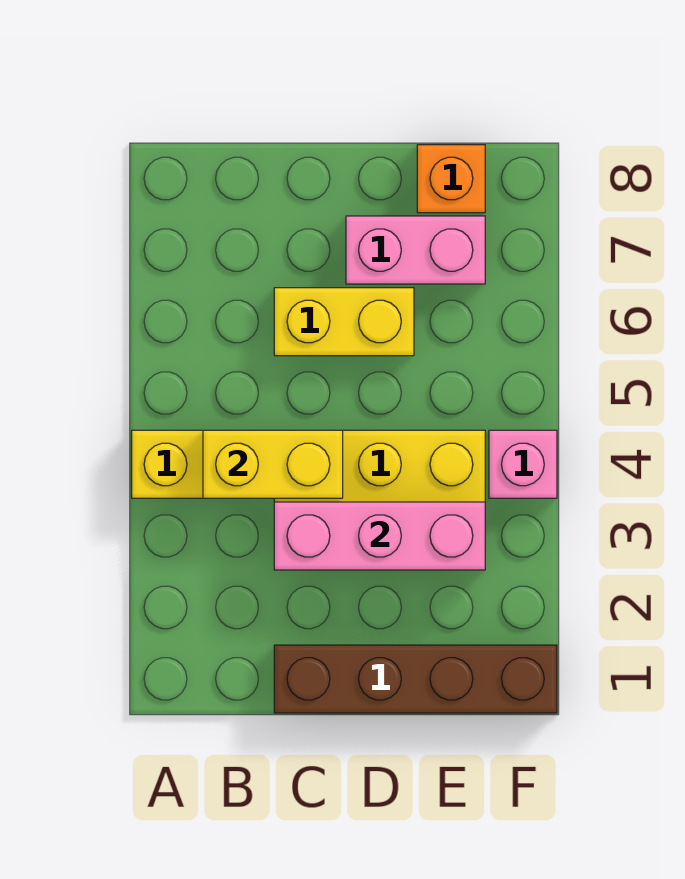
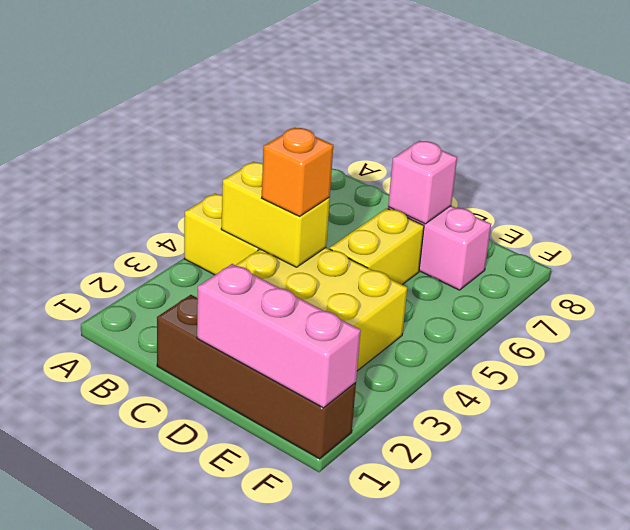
pink brick C3:E3 level 2 -> pink brick D1:F1 level 2
yellow brick C6:D6 level 1 -> yellow brick D5:D6 level 1
orange brick E8 level 1 -> orange brick C4 level 3
pink brick F4 level 1 -> pink brick D7 level 2

